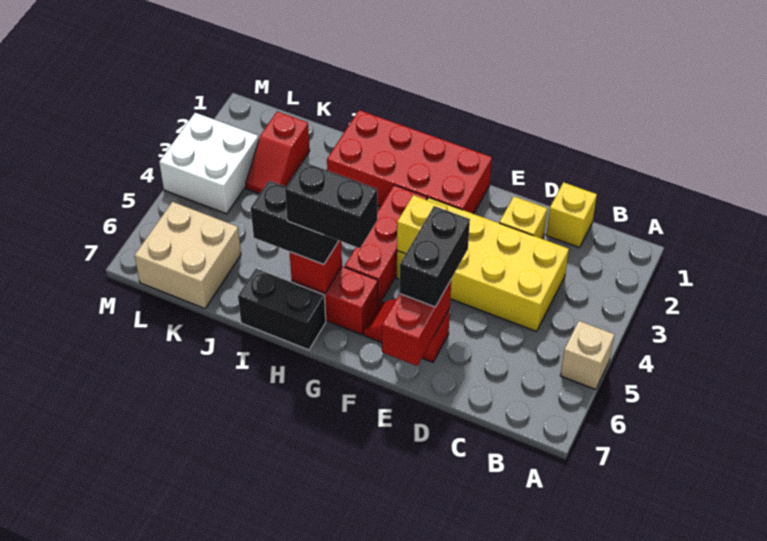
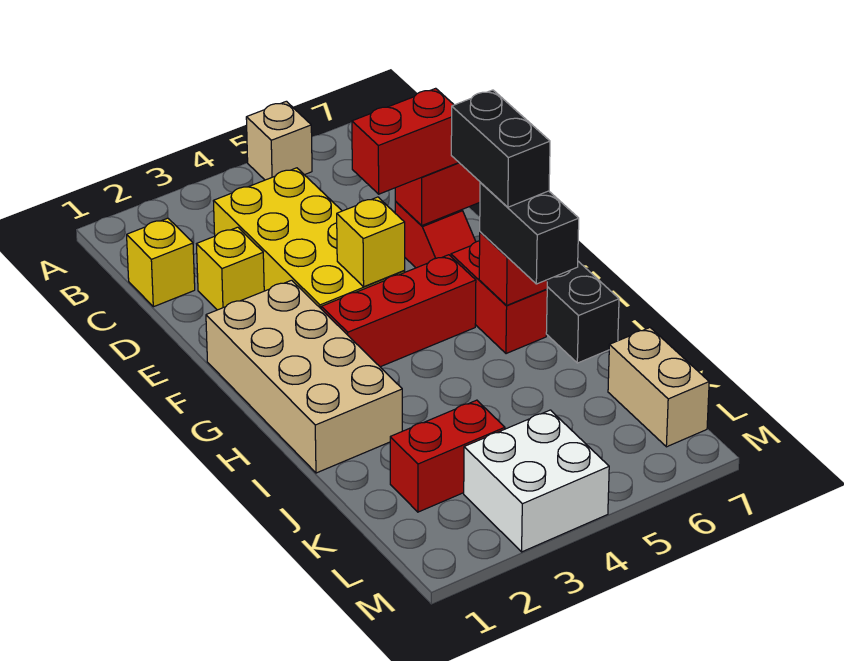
black brick E5:E6 level 3 -> red brick E5:E6 level 3
red brick F1:I2 level 1 -> tan brick F1:I2 level 1
red slope K2:K3 level 1 top 2 -> red brick K2:K3 level 1
tan brick K6:L7 level 1 -> tan brick K7:L7 level 1

